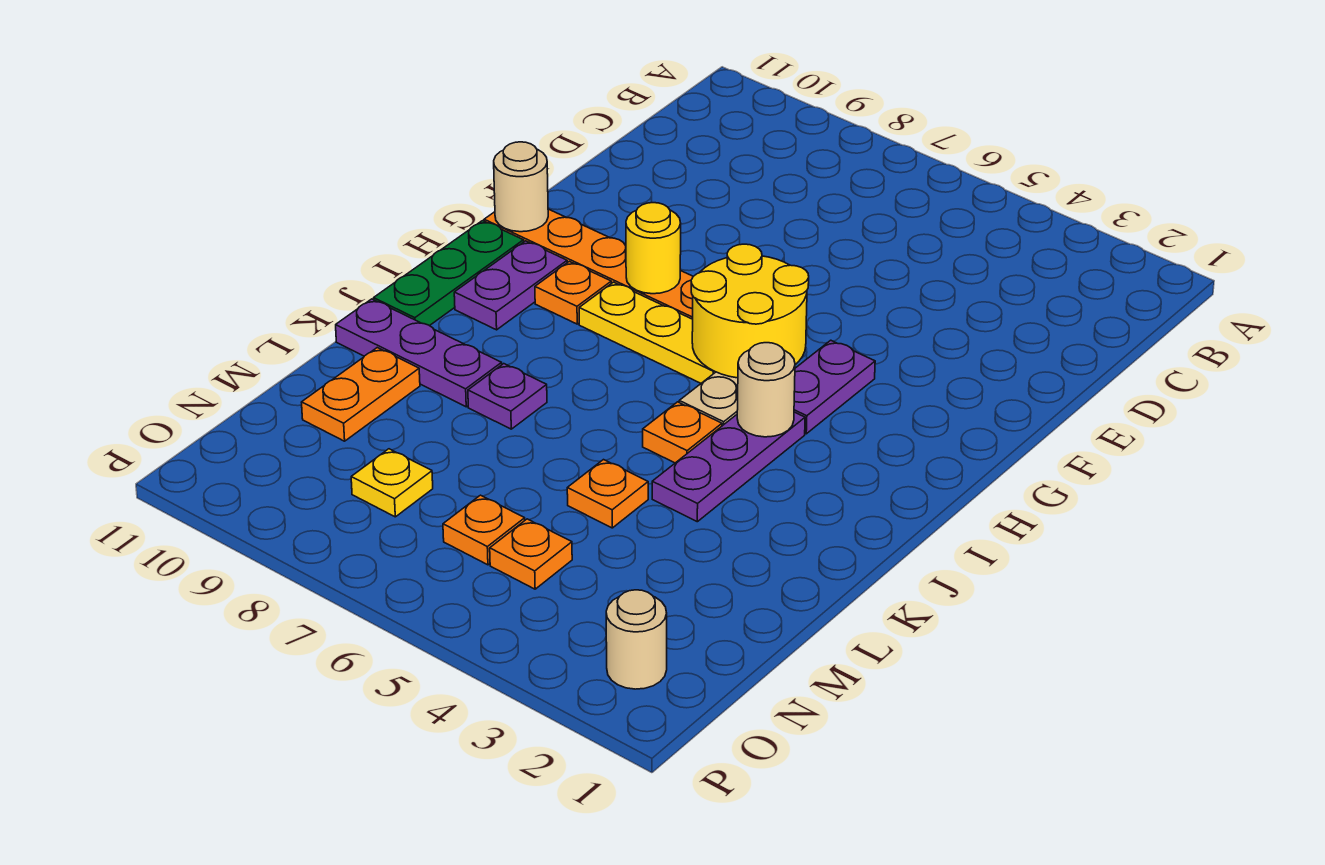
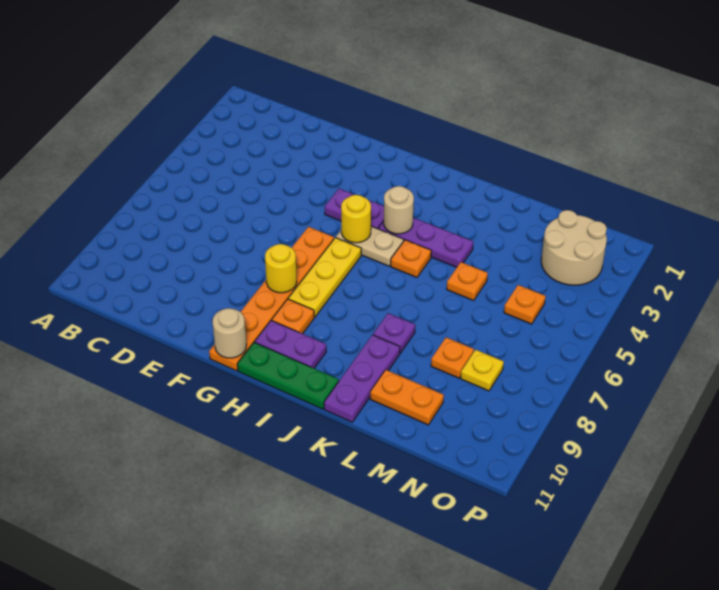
yellow round brick G5:H6 level 2 -> yellow round brick H5 level 2
orange plate N6 level 1 -> orange plate M8 level 1
tan round brick O2 level 1 -> tan round brick N2:O3 level 1

